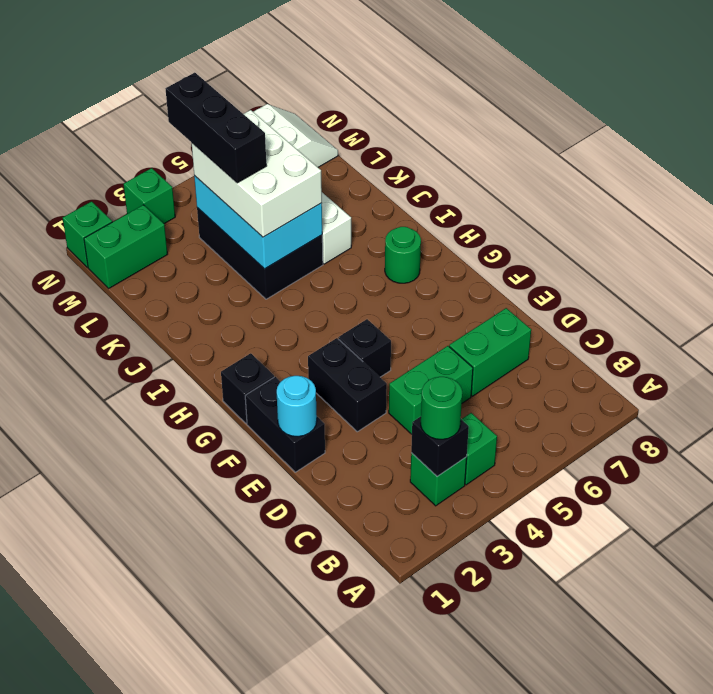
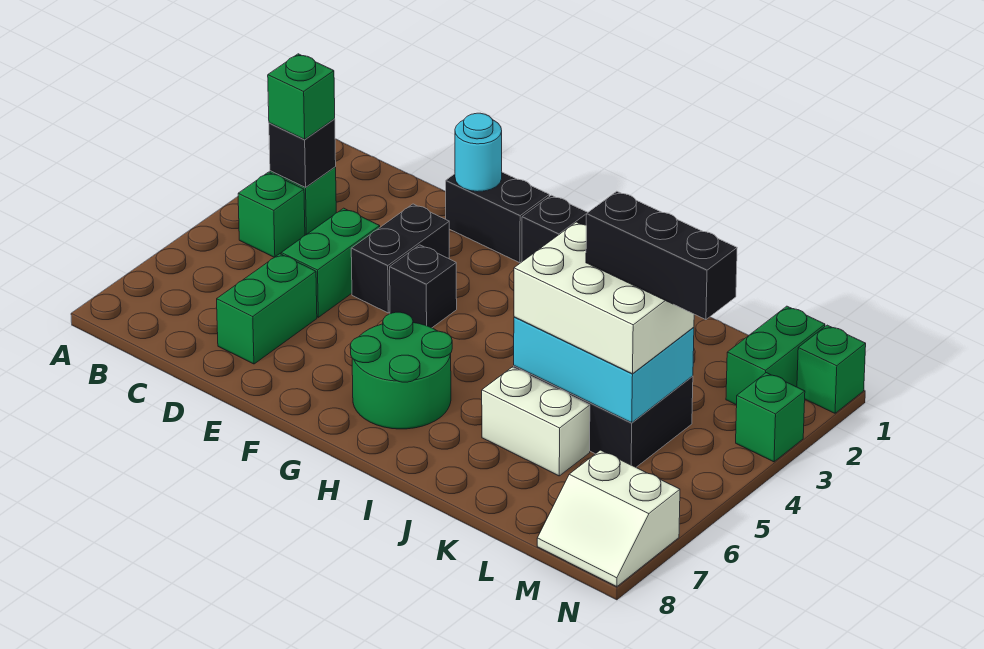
green round brick B3 level 3 -> green brick B3 level 3
black brick E3:F3 level 1 -> black brick E3:E4 level 1
green round brick H7 level 1 -> green round brick G6:H7 level 1

